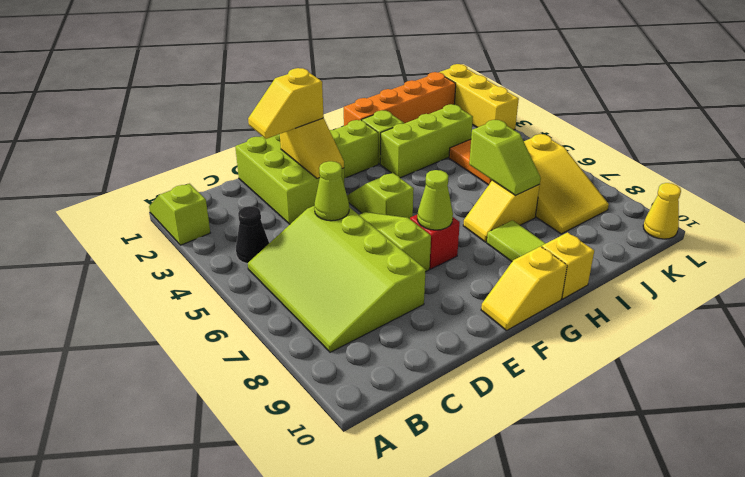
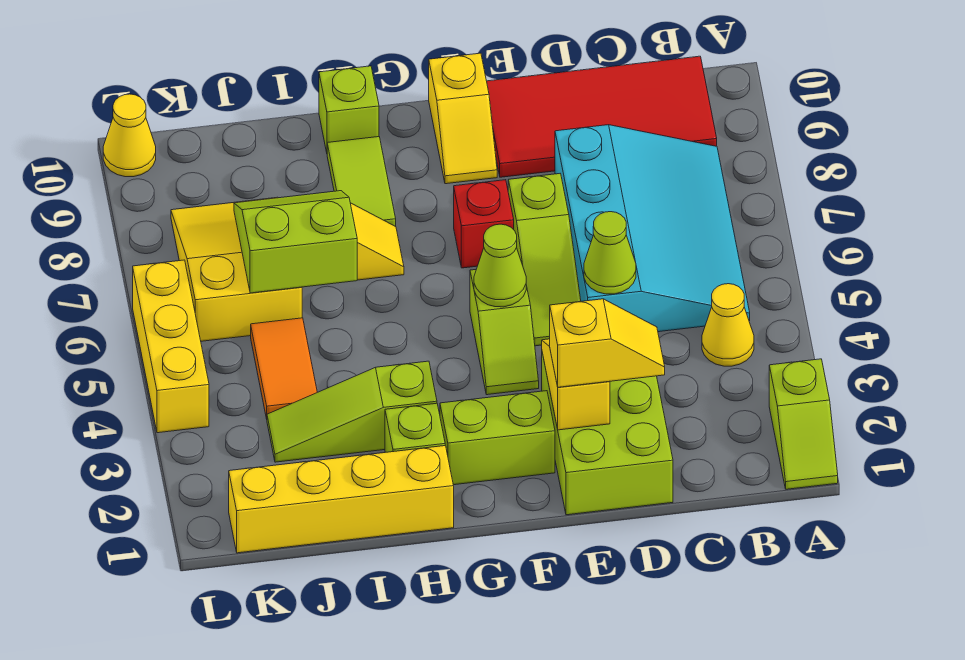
black cone B4 level 1 -> yellow cone B4 level 1
lime slope B5:D8 level 1 top D -> cyan slope B5:D8 level 1 top D
none -> red tile B9:E10 level 1
lime cone F7 level 2 -> lime cone F5 level 2
yellow slope F10:G10 level 1 top G -> yellow slope F9:F10 level 1 top 10
orange brick H1:K1 level 1 -> yellow brick H1:K1 level 1
lime brick H3:J3 level 1 -> lime slope H3:J3 level 1 top H
yellow brick H10 level 1 -> lime brick H10 level 1
lime slope I6:I7 level 2 top 6 -> lime slope I6:J7 level 2 top 6
yellow brick L1:L3 level 1 -> yellow brick L4:L6 level 1

